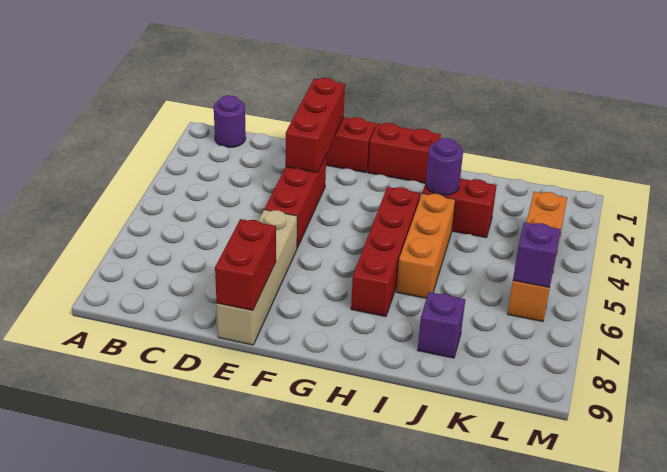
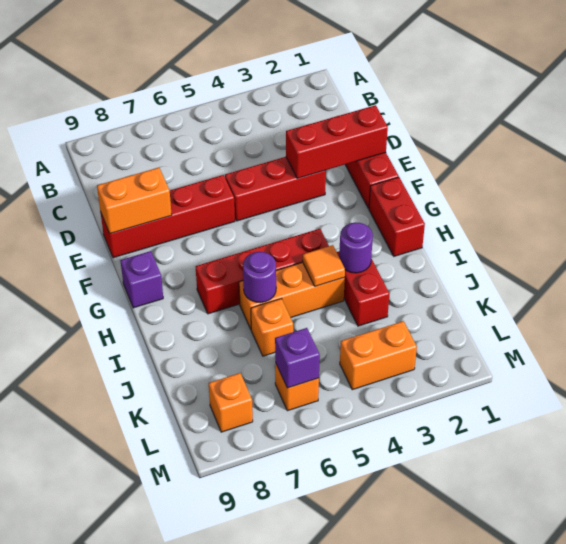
purple round brick B1 level 1 -> purple round brick I6 level 2
tan brick E6:E9 level 1 -> red brick E6:E9 level 1
red brick E8:E9 level 2 -> orange brick E8:E9 level 2
none -> orange tile I4 level 2
none -> orange brick J6 level 1
purple brick J8 level 1 -> purple brick G9 level 1
none -> orange brick L8 level 1

